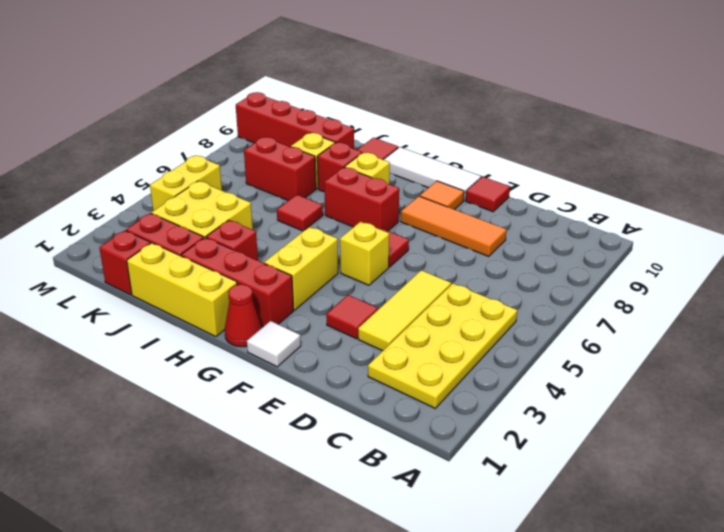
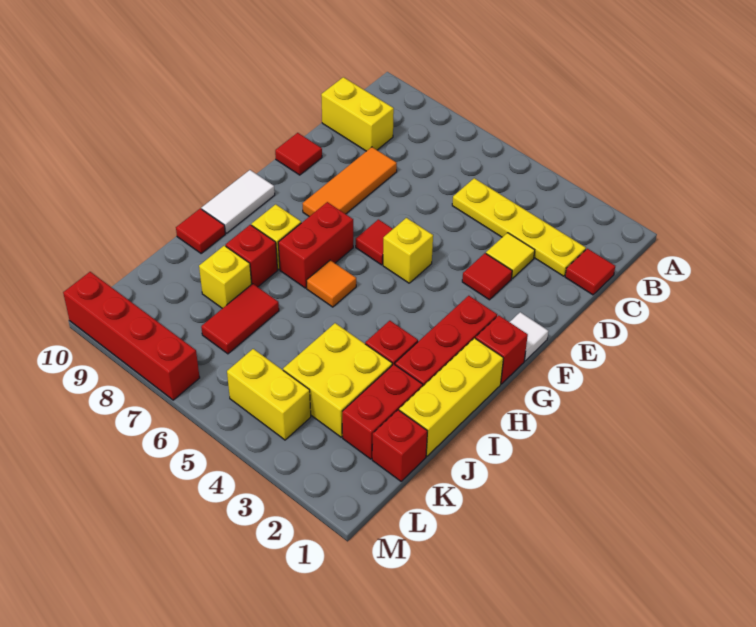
yellow plate B2:C5 level 1 -> yellow plate C2:C5 level 1
yellow tile D3:D5 level 1 -> yellow tile D3 level 1
orange tile F9 level 1 -> orange tile H6 level 1
white tile F10:H10 level 1 -> white tile G10:H10 level 1
red cone G1 level 1 -> red brick G1 level 1
yellow brick G3:G4 level 1 -> yellow brick C9:C10 level 1
red tile I6 level 1 -> red tile C1 level 1
red brick J7:K7 level 1 -> red tile J7:K7 level 1
red brick J9:M9 level 1 -> red brick M7:M10 level 1

